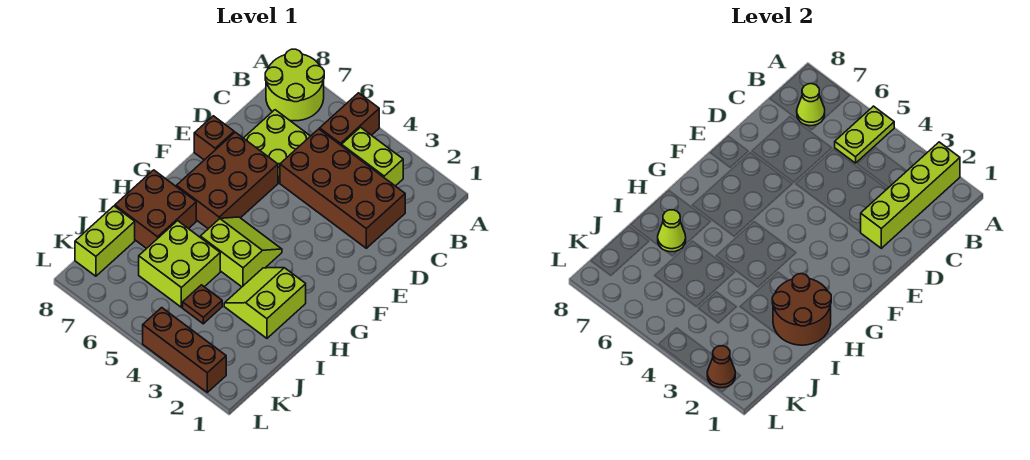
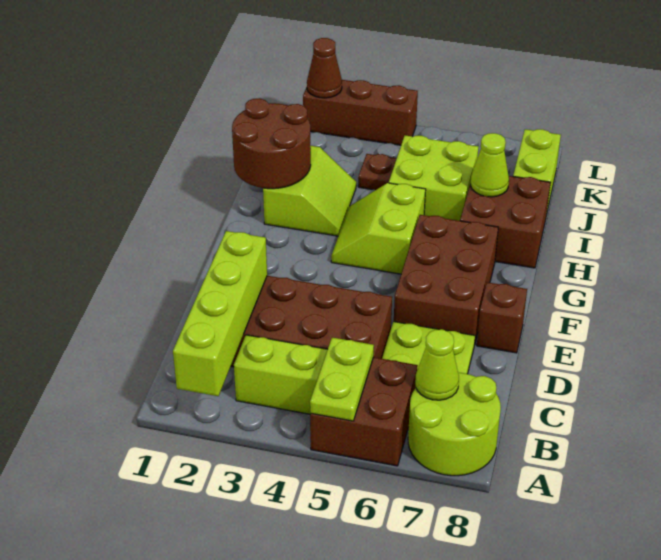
brown brick A5:B5 level 1 -> brown brick A5:B6 level 1
lime slope G4:H5 level 1 top H -> lime slope G4:H5 level 1 top 5

